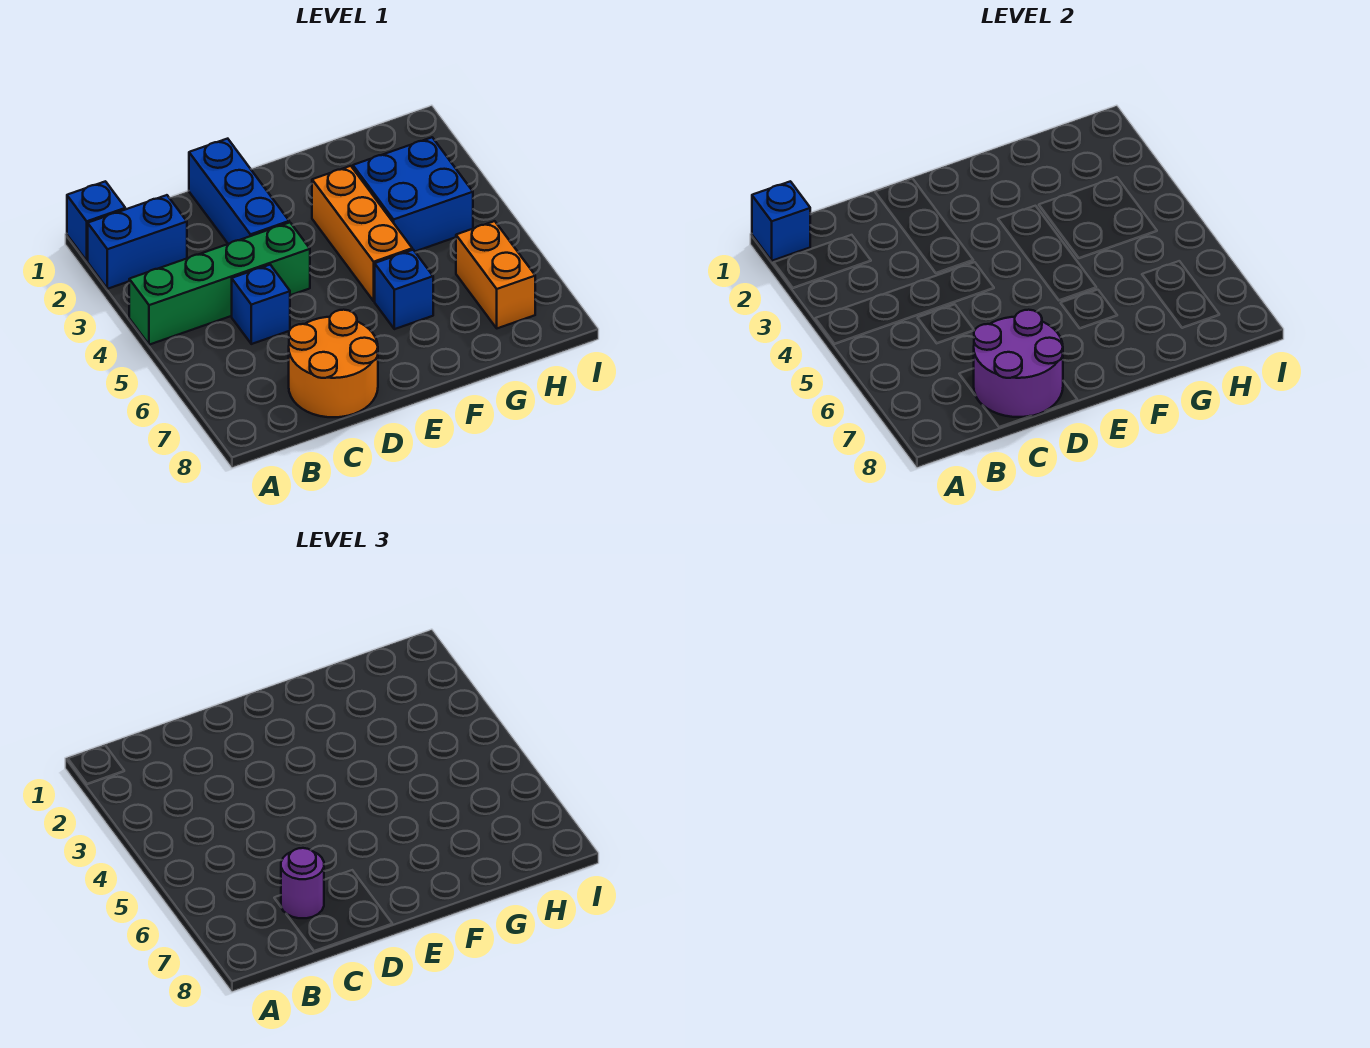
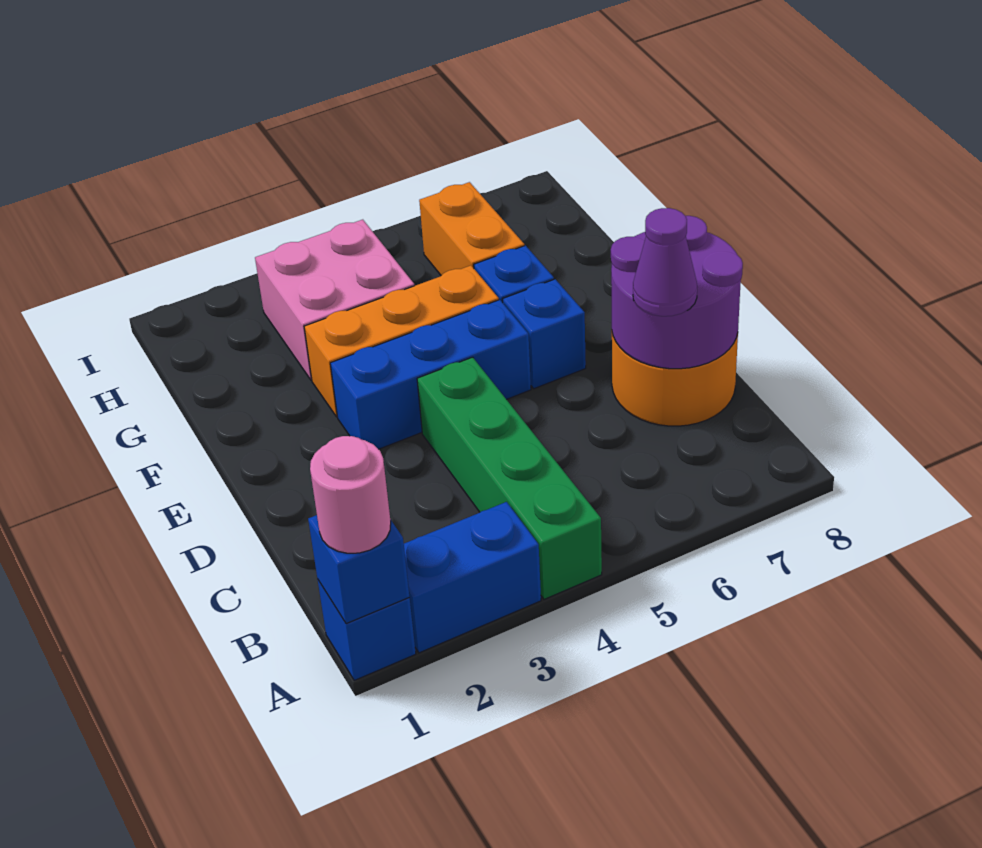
none -> pink round brick A1 level 3
blue brick A2:B2 level 1 -> blue brick A2:A3 level 1
blue brick C5 level 1 -> blue brick E6 level 1
purple round brick C7 level 3 -> purple cone C7 level 3
blue brick D1:D3 level 1 -> blue brick E3:E5 level 1
blue brick G3:H4 level 1 -> pink brick G3:H4 level 1
orange brick H6:H7 level 1 -> orange brick G6:H6 level 1

